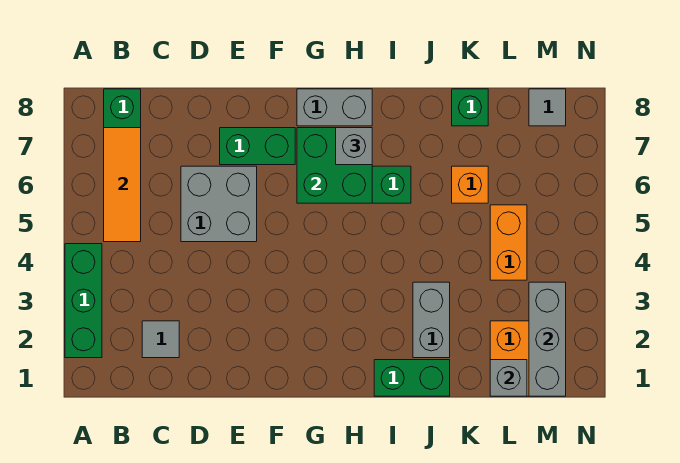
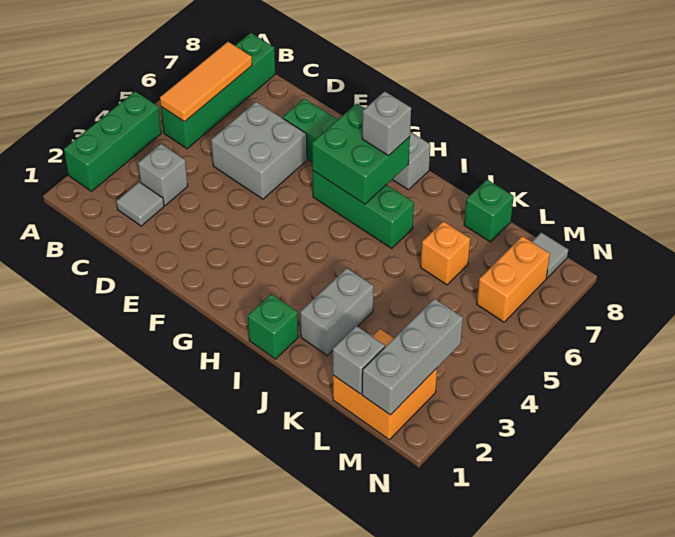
none -> grey brick C3 level 1
green brick I1:J1 level 1 -> green brick I1 level 1
orange brick L4:L5 level 1 -> orange brick M6:M7 level 1

